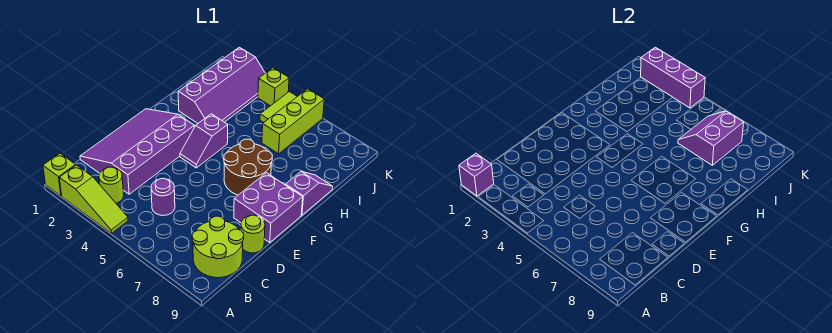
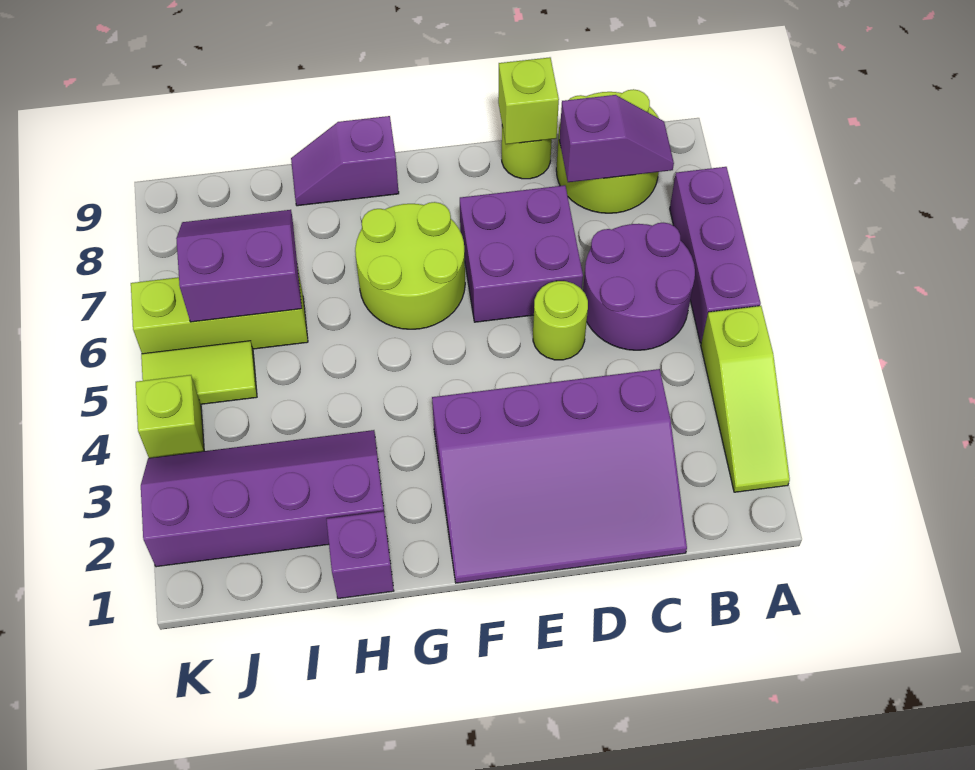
lime brick A1 level 1 -> lime brick D9 level 2
purple brick A1 level 2 -> purple brick H1 level 1
lime slope A2:A4 level 1 top 2 -> lime slope A2:A4 level 1 top 4
lime round brick B3 level 1 -> lime round brick D5 level 1
purple round brick C5 level 1 -> purple round brick B5:C6 level 1
purple brick E8:F9 level 1 -> purple brick D6:E7 level 1
purple slope F4:G4 level 1 top G -> purple slope B8:C8 level 2 top C
brown round brick F6:G7 level 1 -> lime round brick F6:G7 level 1
purple slope I6:J7 level 2 top 7 -> purple slope I6:J7 level 2 top 6
purple brick K2:K4 level 2 -> purple brick A5:A7 level 1

